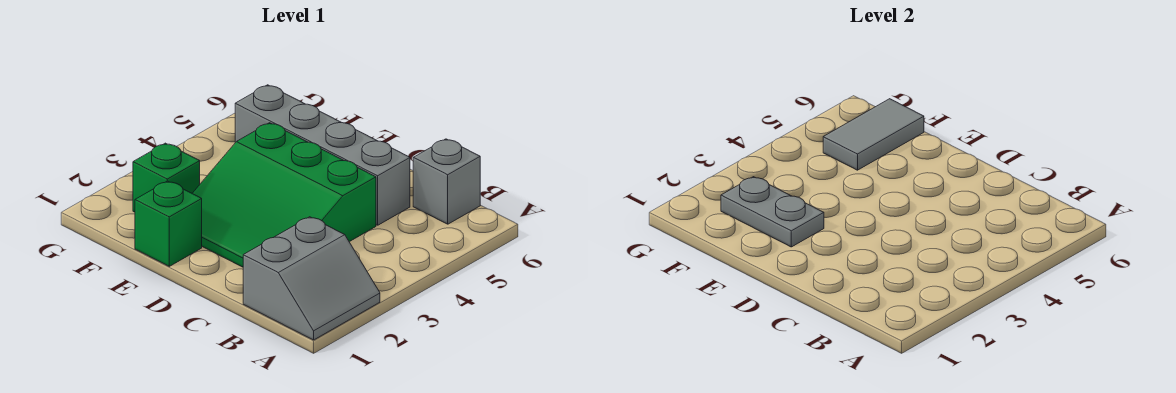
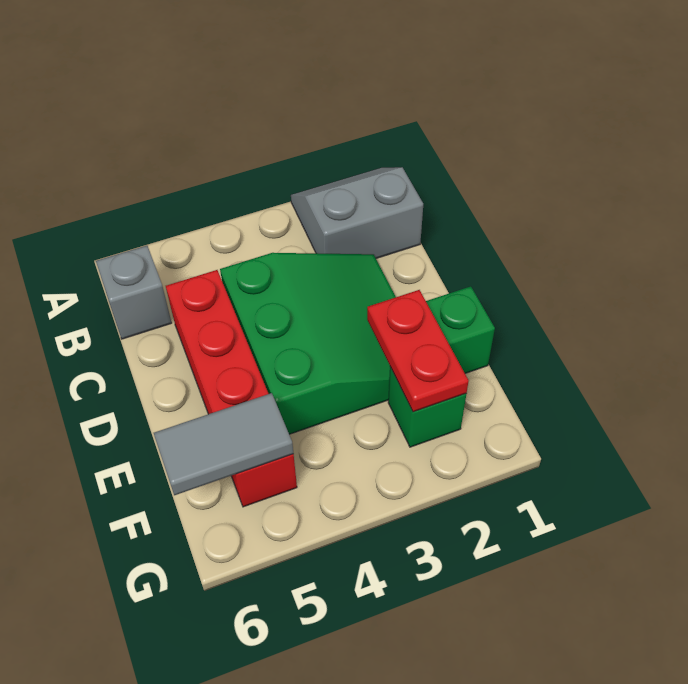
grey brick C5:F5 level 1 -> red brick C5:F5 level 1
grey plate E2:F2 level 2 -> red plate E2:F2 level 2

